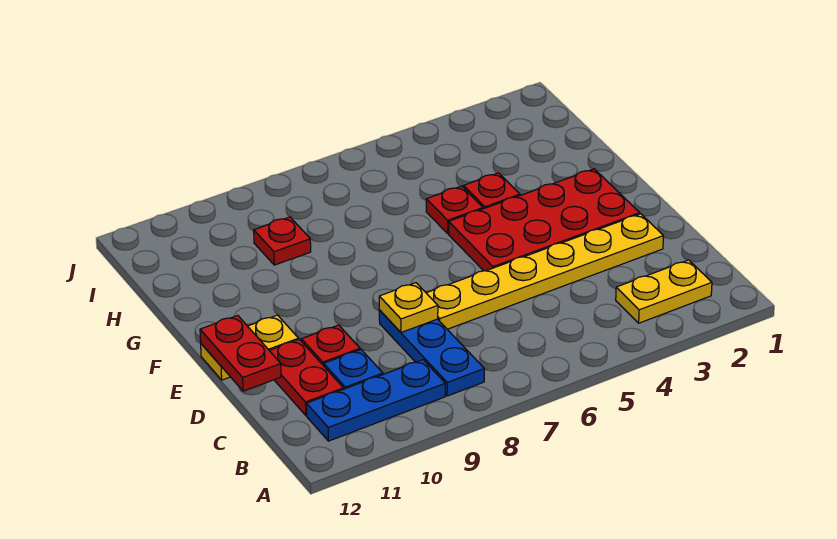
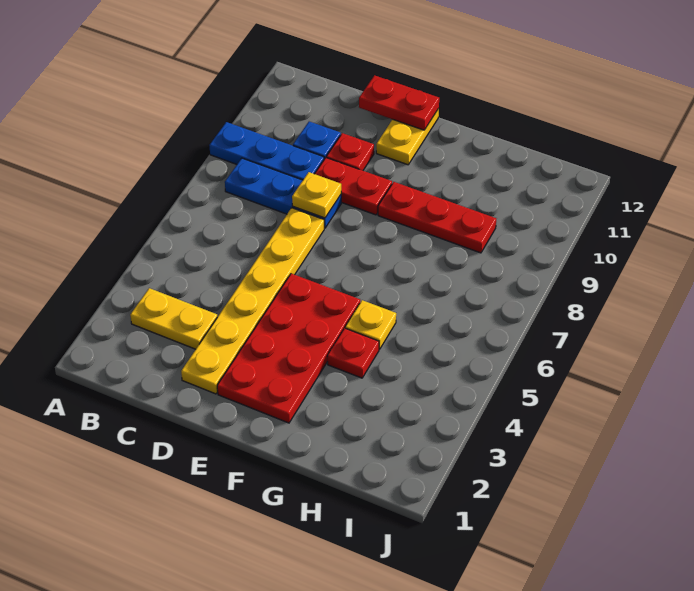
yellow plate B2:B3 level 1 -> yellow plate B3:C3 level 1
blue plate B9:B11 level 1 -> blue plate A9:C9 level 1
red plate C11:D11 level 1 -> red plate D9:E9 level 1
red plate G5 level 1 -> yellow plate G5 level 1
red plate H9 level 1 -> red plate F9:H9 level 1

